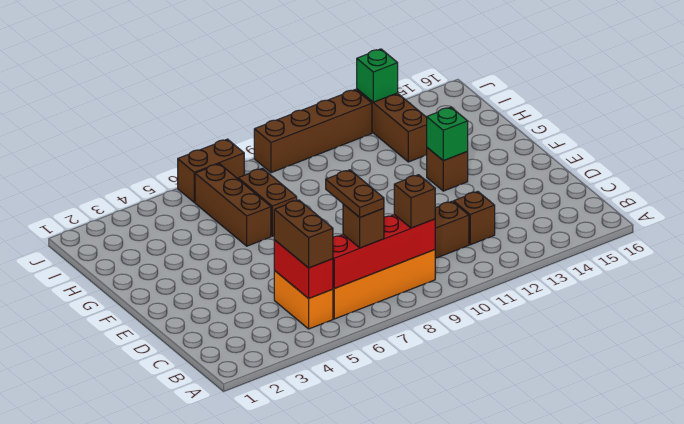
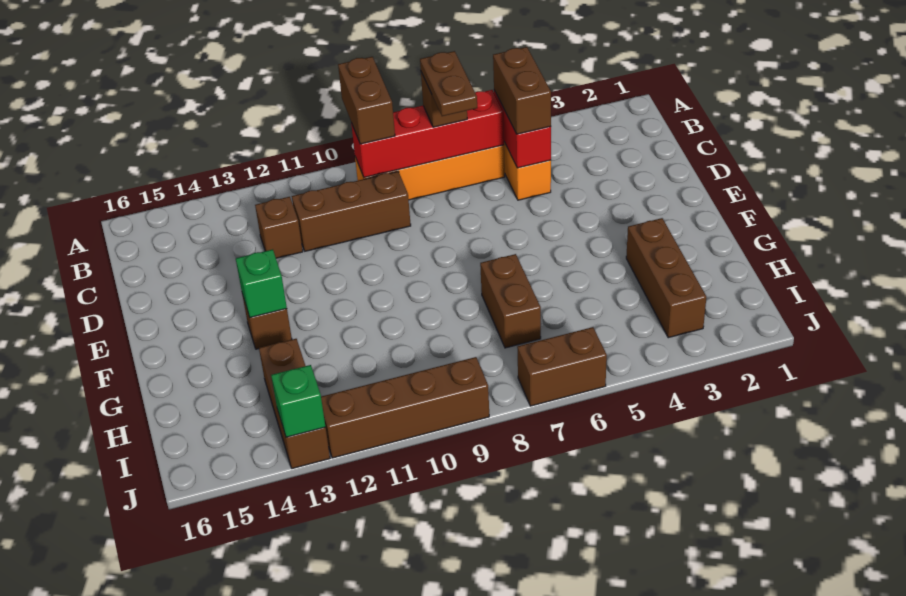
brown brick B9 level 3 -> brown brick A9:B9 level 3
brown brick G6:I6 level 1 -> brown brick G3:I3 level 1

